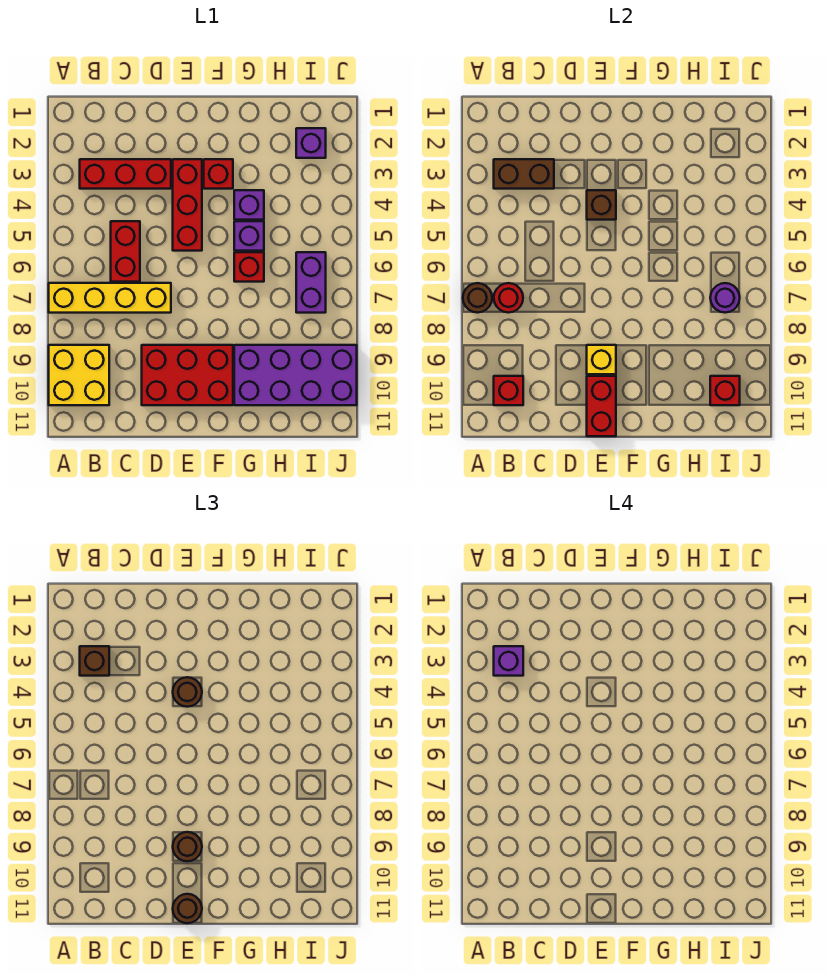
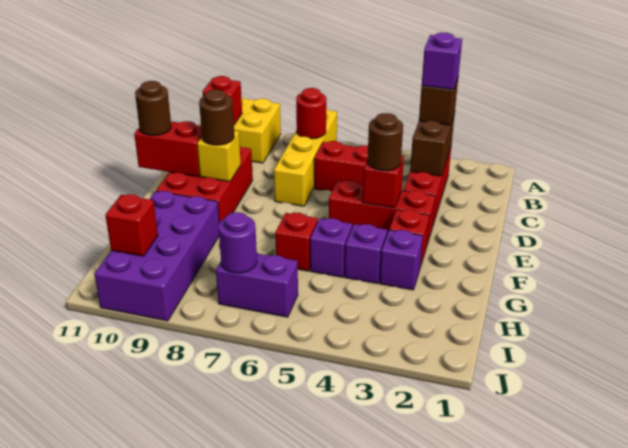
brown round brick A7 level 2 -> none
brown brick E4 level 2 -> red brick E4 level 2
purple brick I2 level 1 -> purple brick G3 level 1

